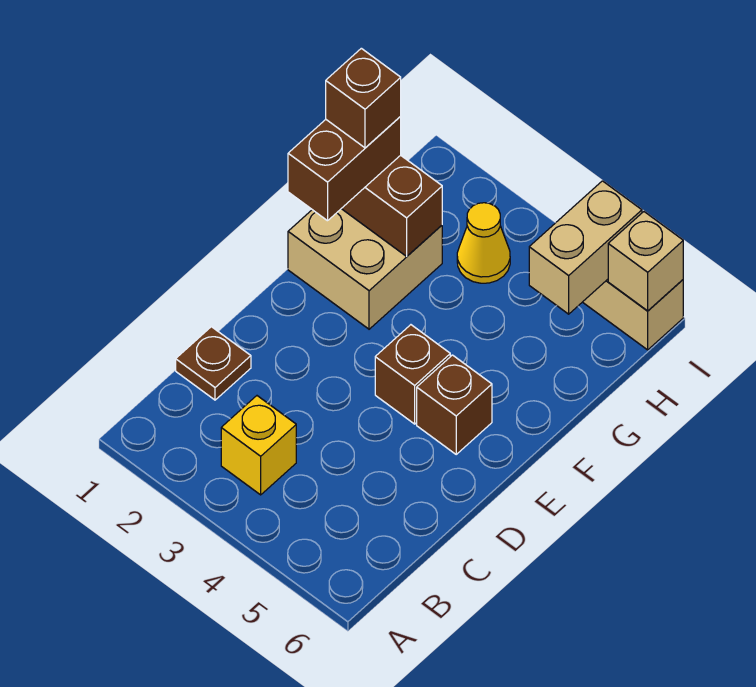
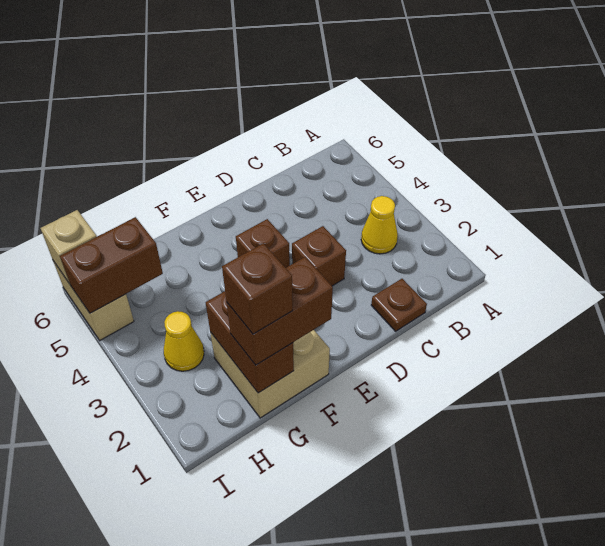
yellow brick B3 level 1 -> yellow cone B3 level 1
brown brick E5 level 1 -> brown brick D3 level 1
tan brick H5:I5 level 2 -> brown brick H5:I5 level 2

